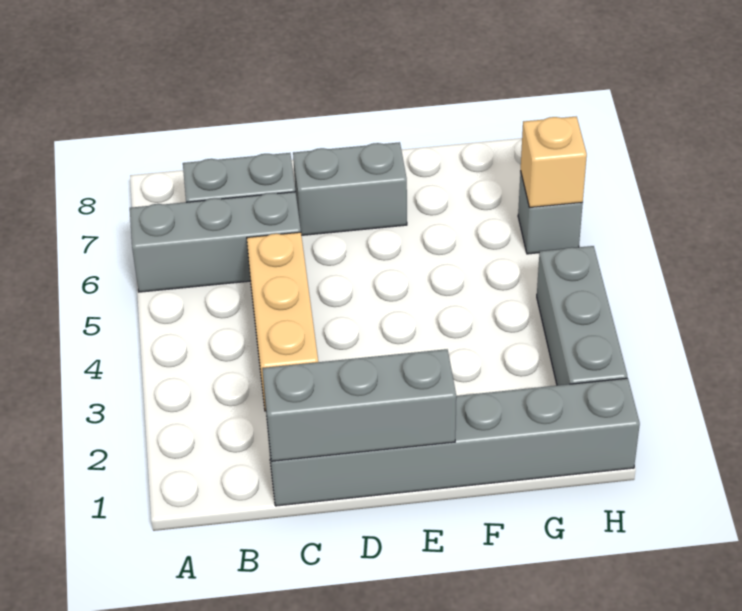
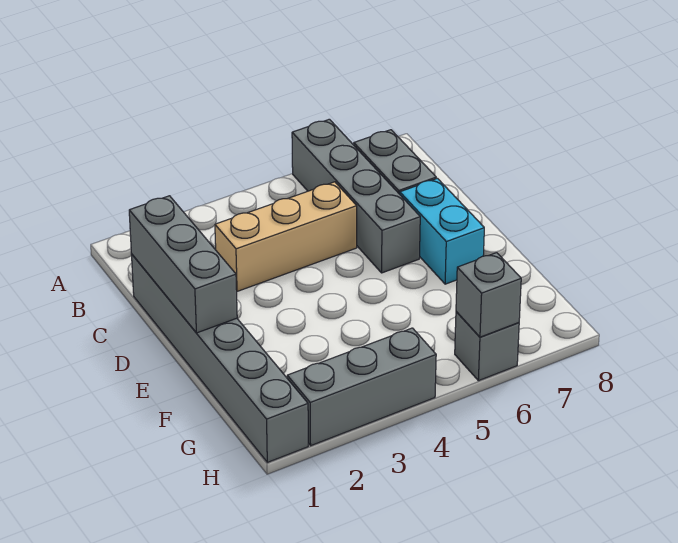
grey brick A6:C6 level 1 -> grey brick A6:D6 level 1
grey brick D7:E7 level 1 -> cyan brick D7:E7 level 1
tan brick H6 level 2 -> grey brick H6 level 2

